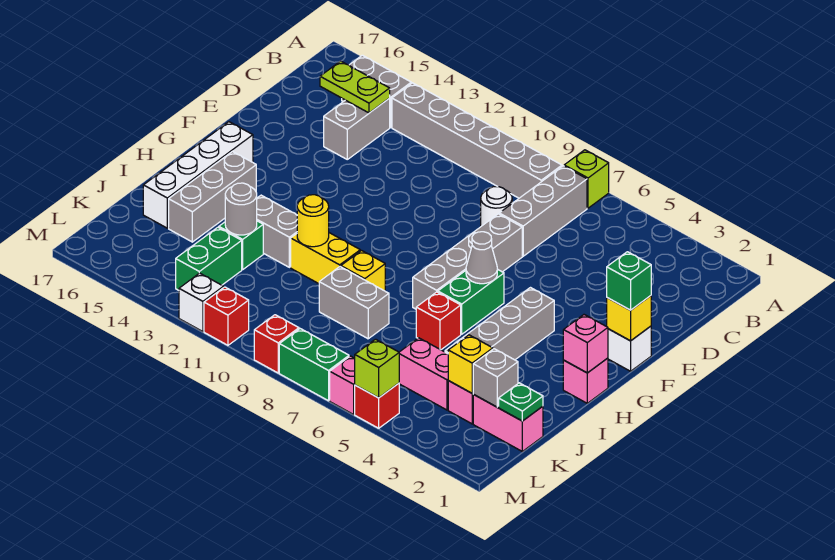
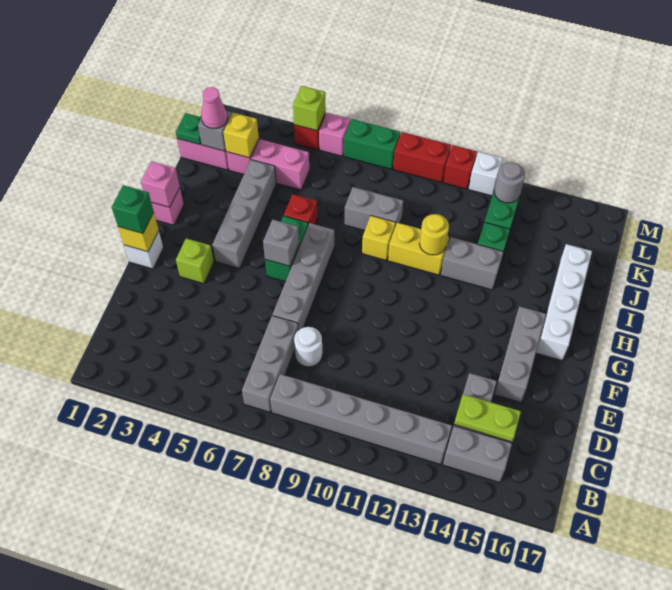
lime brick A7 level 1 -> lime brick F3 level 1
grey cone G6 level 2 -> grey brick G6 level 2
grey brick H15:J15 level 1 -> grey brick E15:G15 level 1
grey round brick J13 level 2 -> grey round brick L13 level 2
none -> pink cone K2 level 3
red brick M9 level 1 -> red brick M9:M10 level 1

